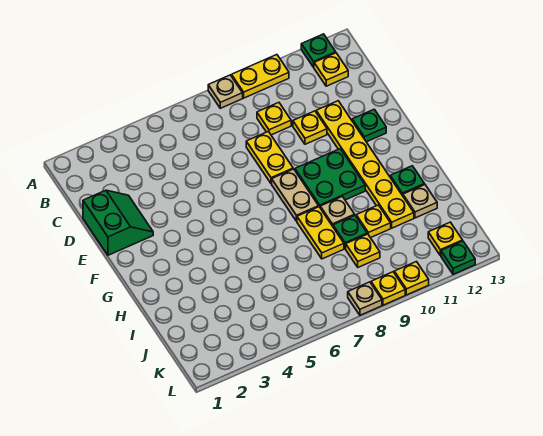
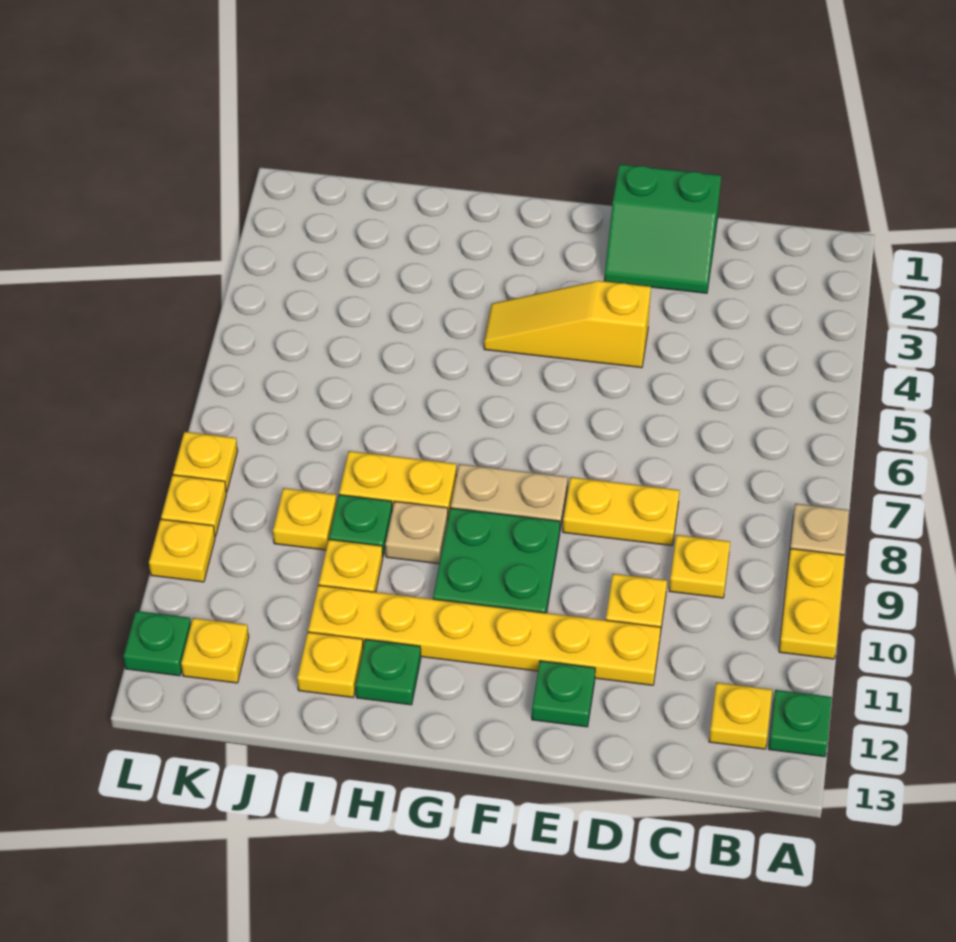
none -> yellow slope E4:G4 level 1 top E
tan plate I12 level 1 -> yellow plate I12 level 1
tan plate L8 level 1 -> yellow plate L8 level 1

